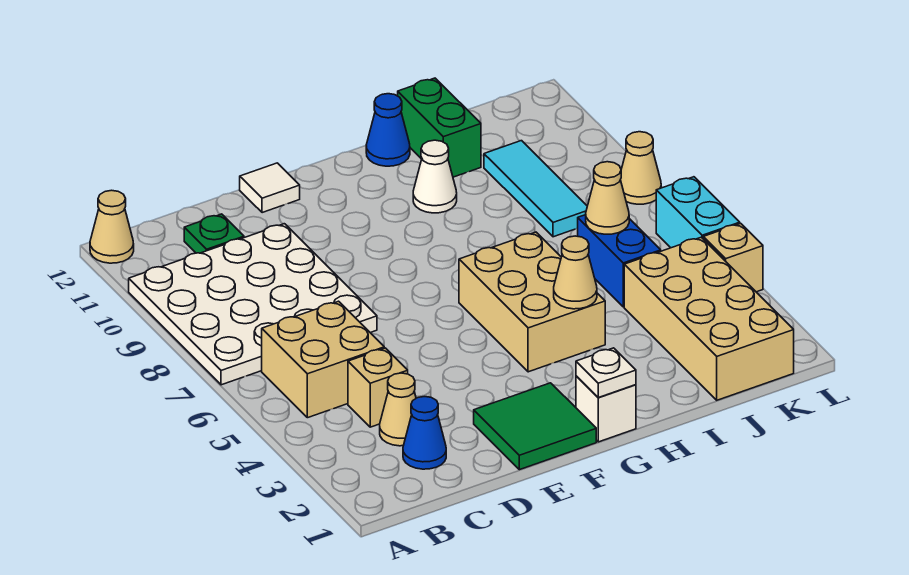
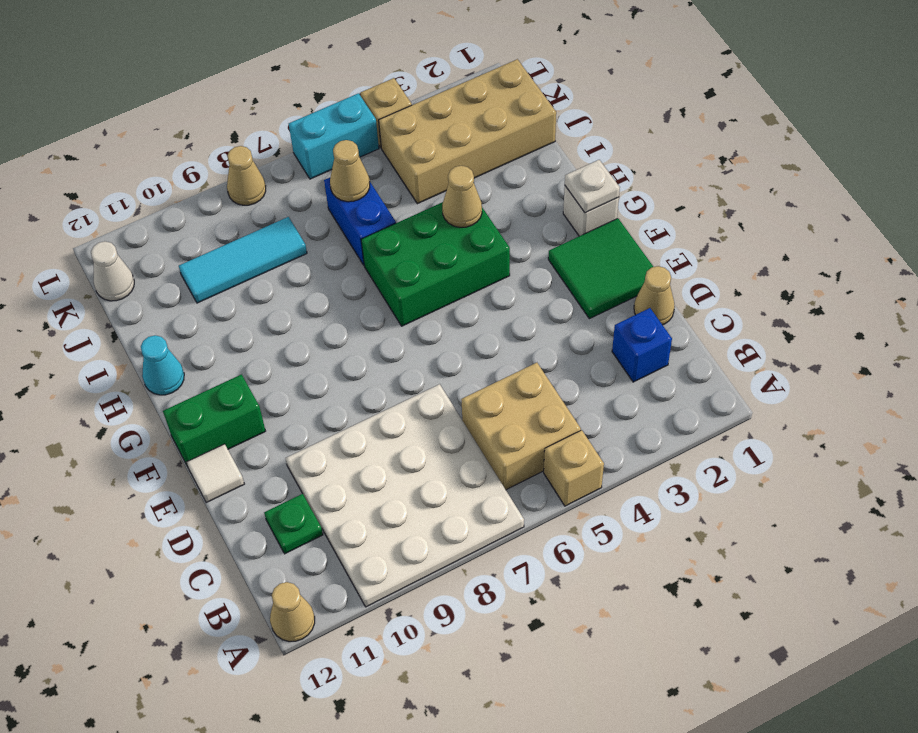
blue cone C2 level 1 -> blue brick C2 level 1
tan cone C3 level 1 -> tan cone D1 level 1
tan brick C4 level 1 -> tan brick A5 level 1
tan brick G4:H6 level 1 -> green brick G4:H6 level 1
white cone H10 level 1 -> white cone K12 level 1
blue cone H12 level 1 -> cyan cone H12 level 1
green brick I11:I12 level 1 -> green brick F11:F12 level 1
blue brick J5:J6 level 1 -> blue brick I6:J6 level 1

